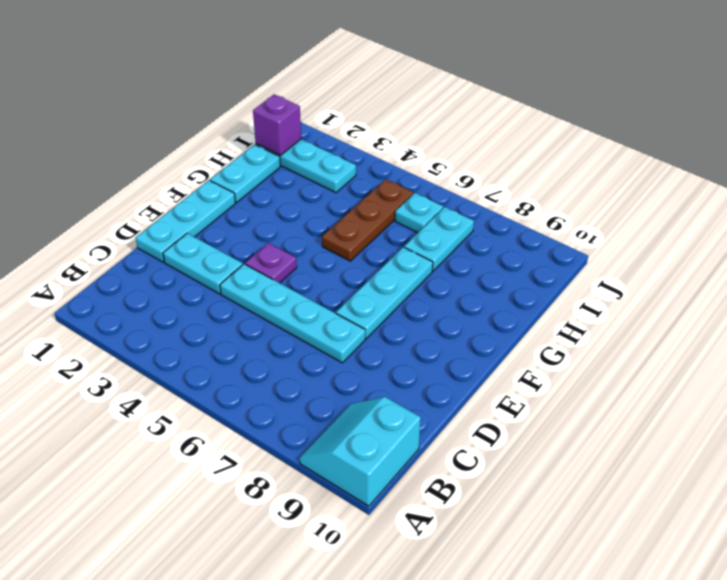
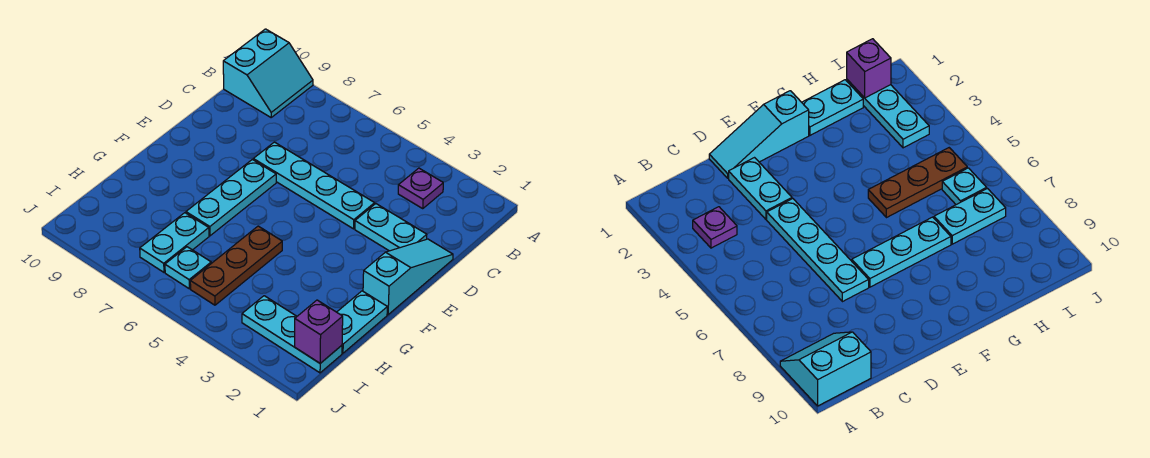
cyan plate D1:F1 level 1 -> cyan slope D1:F1 level 1 top F
purple plate E4 level 1 -> purple plate B3 level 1

